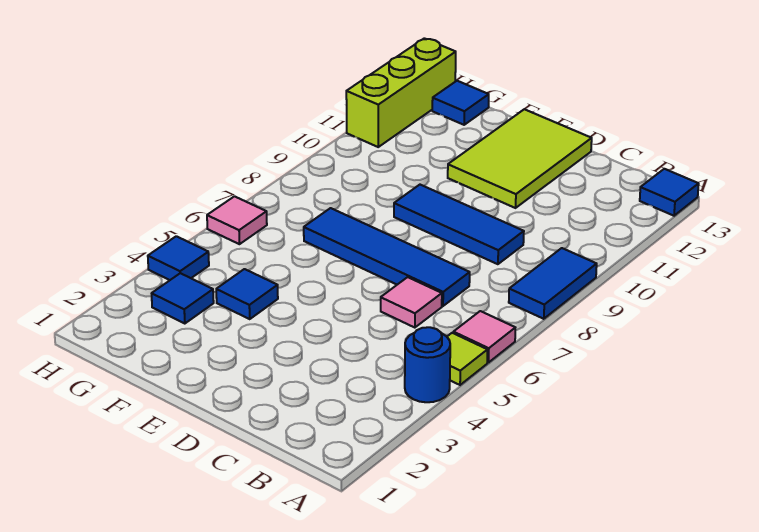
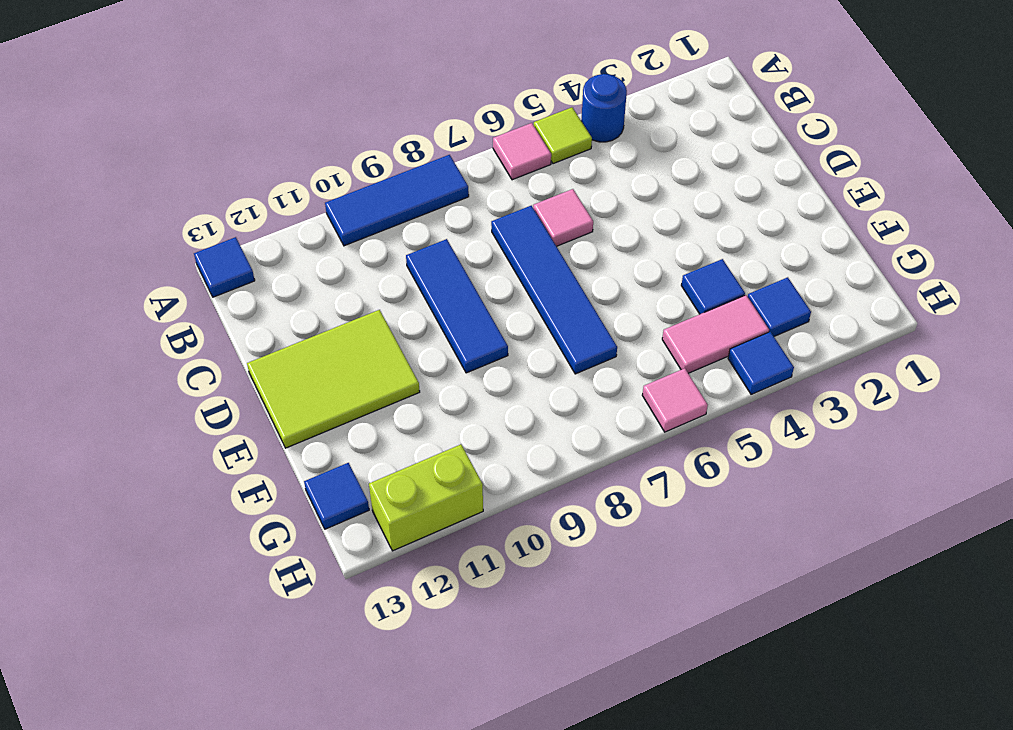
blue tile A8:A9 level 1 -> blue tile A8:A10 level 1
none -> pink tile G4:G5 level 1
lime brick H11:H13 level 1 -> lime brick H11:H12 level 1

